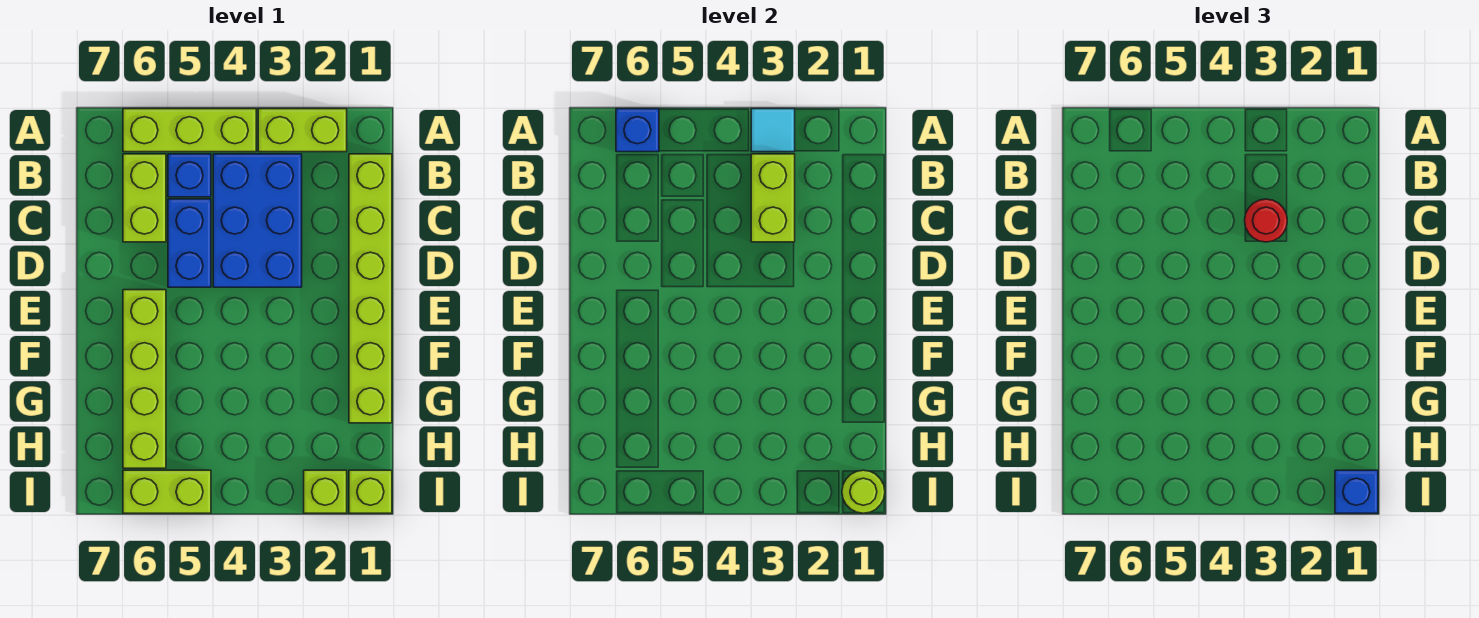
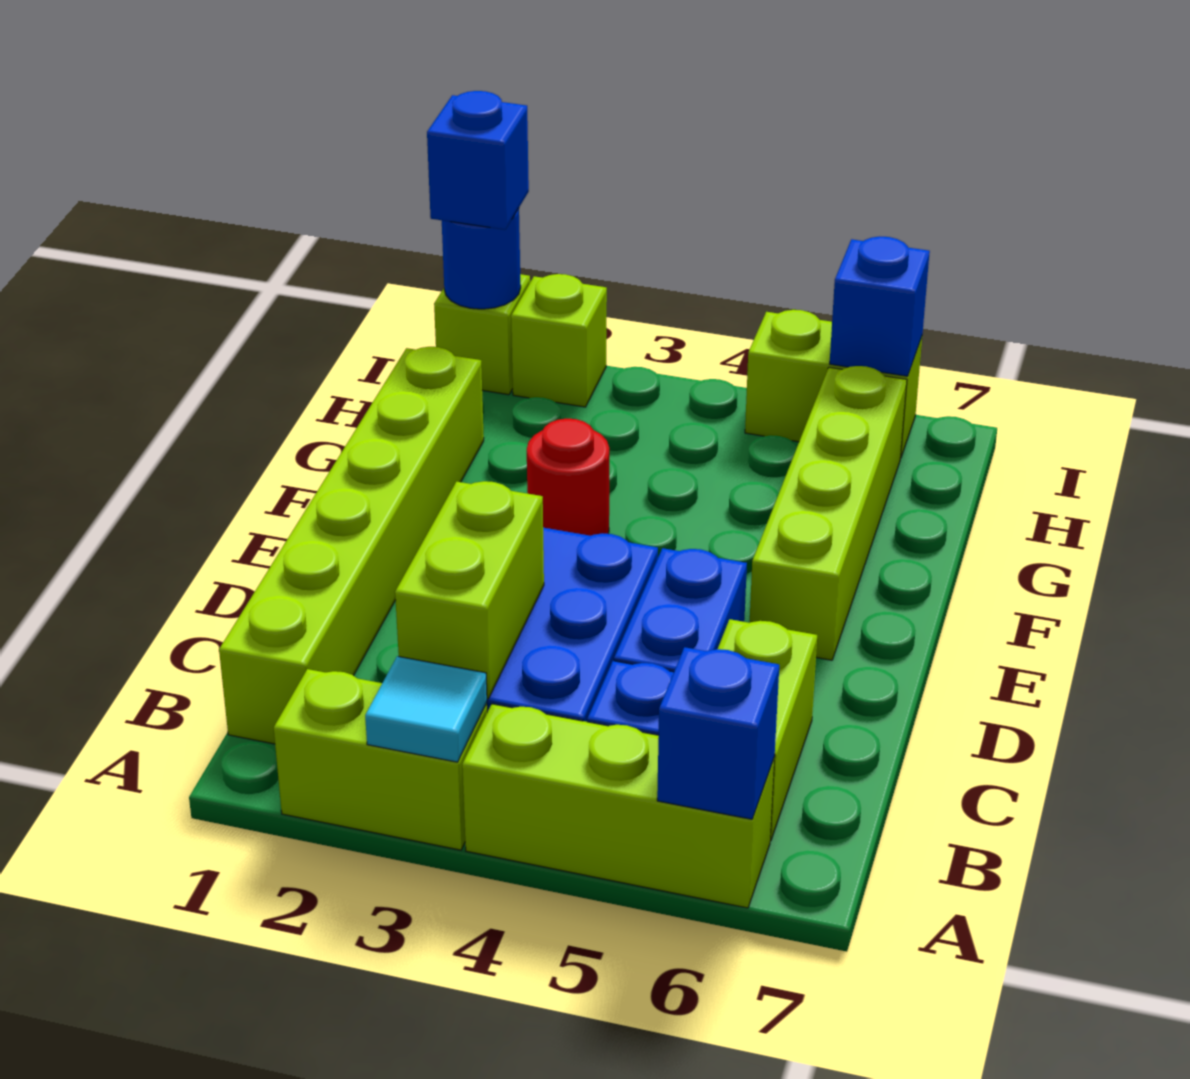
red round brick C3 level 3 -> red round brick F3 level 1
lime round brick I1 level 2 -> blue round brick I1 level 2
none -> blue brick I6 level 2

